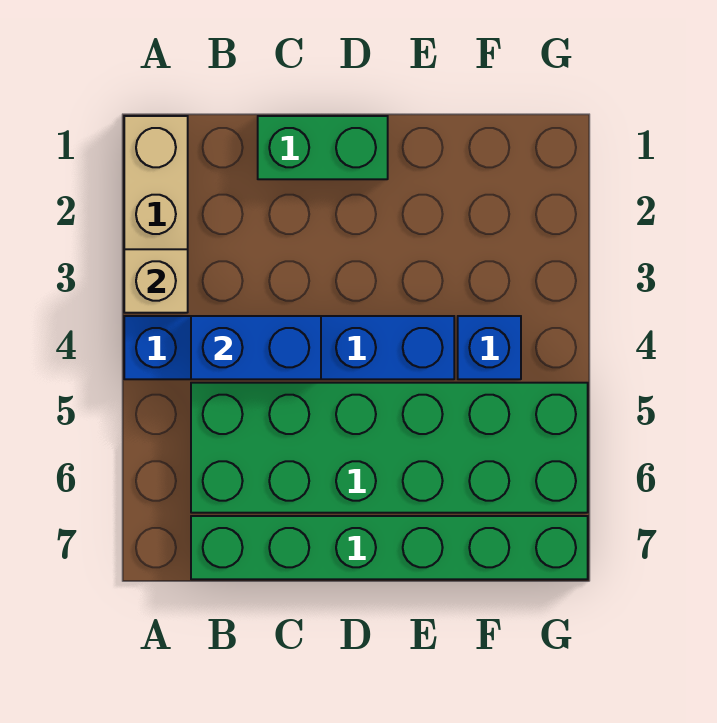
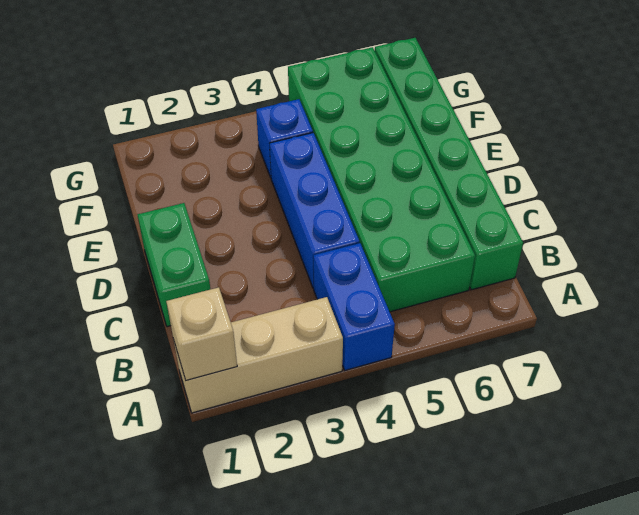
tan brick A3 level 2 -> tan brick A1 level 2
blue brick B4:C4 level 2 -> none

